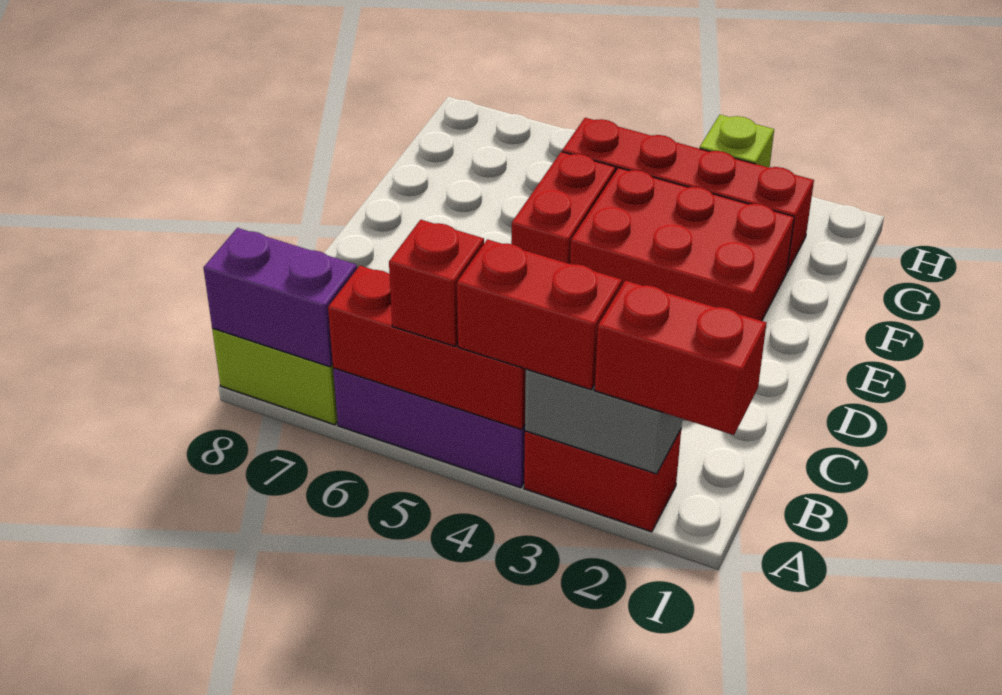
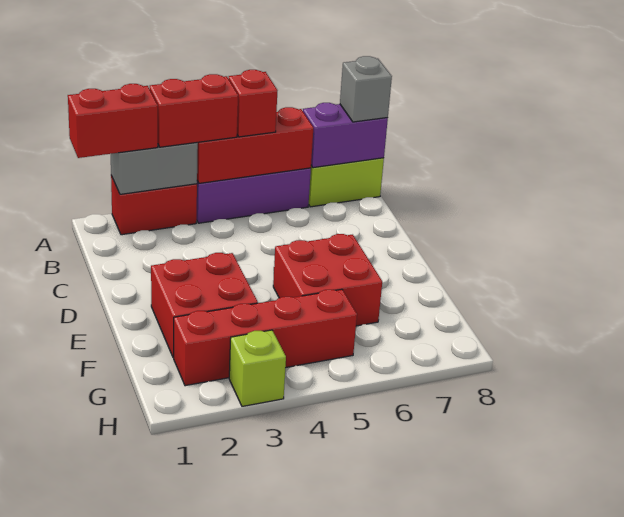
none -> grey brick A8 level 3
red brick E2:F4 level 1 -> red brick E2:F3 level 1
red brick E5:F5 level 1 -> red brick E5:F6 level 1

